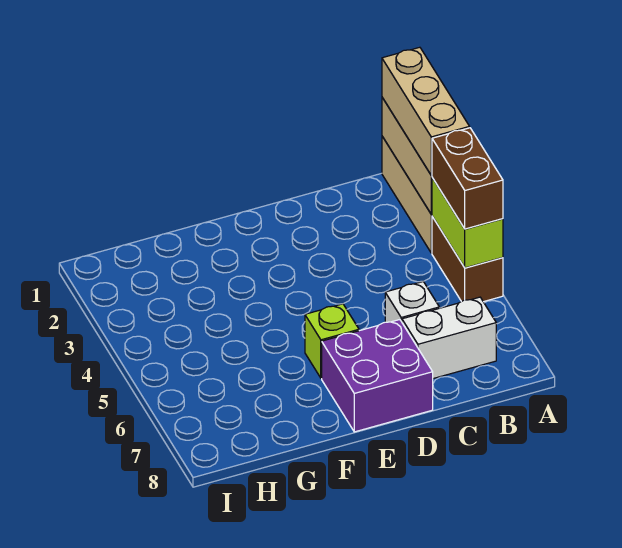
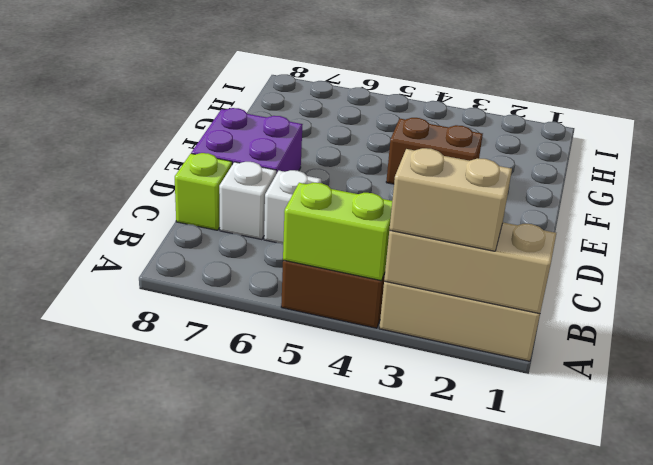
tan brick A1:A3 level 3 -> tan brick A2:A3 level 3
brown brick A4:A5 level 3 -> brown brick F3:F4 level 1
white brick B7:C7 level 1 -> white brick C7 level 1
lime brick E6 level 1 -> lime brick C8 level 1

